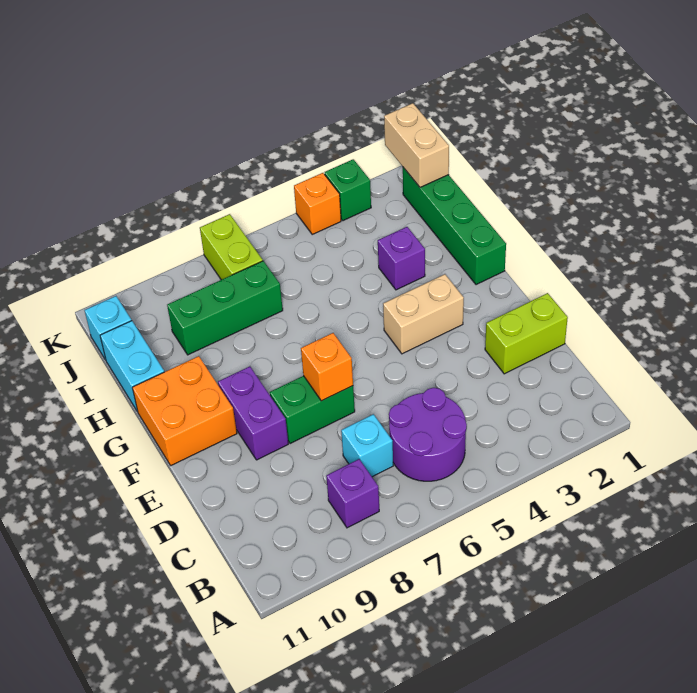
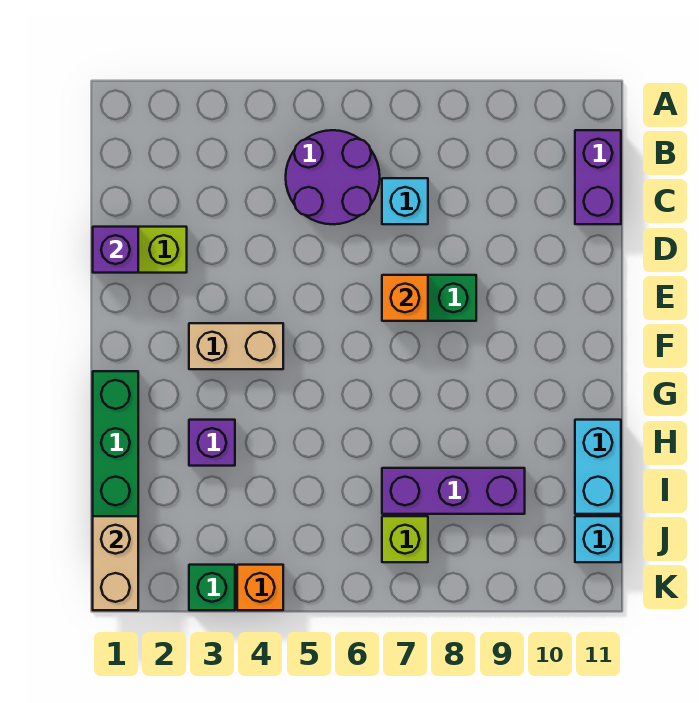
purple brick B8 level 1 -> purple brick D1 level 2
purple brick E9:F9 level 1 -> purple brick B11:C11 level 1
orange brick F10:G11 level 1 -> none
green brick I7:I9 level 1 -> purple brick I7:I9 level 1
lime brick J7:K7 level 1 -> lime brick J7 level 1

